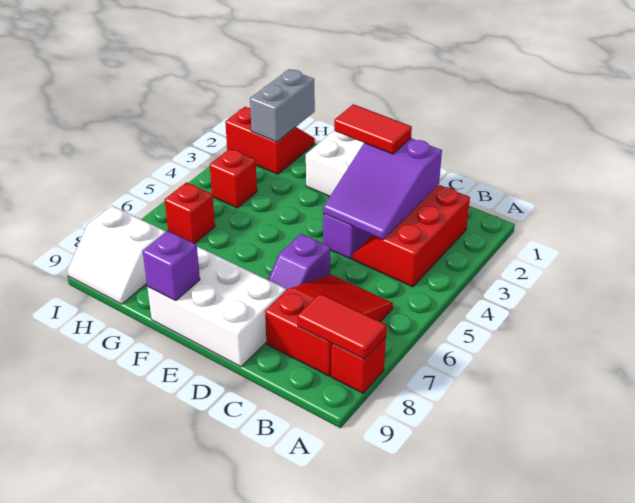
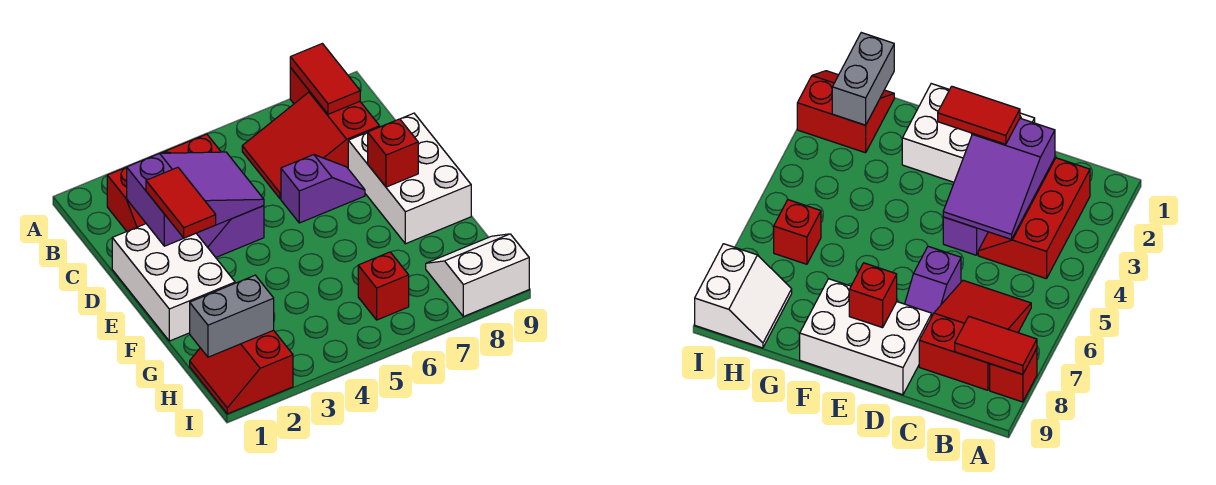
purple brick F9 level 2 -> none
red brick H4 level 1 -> red brick E8 level 2
white slope H8:I9 level 1 top 8 -> white slope H8:I9 level 1 top I

